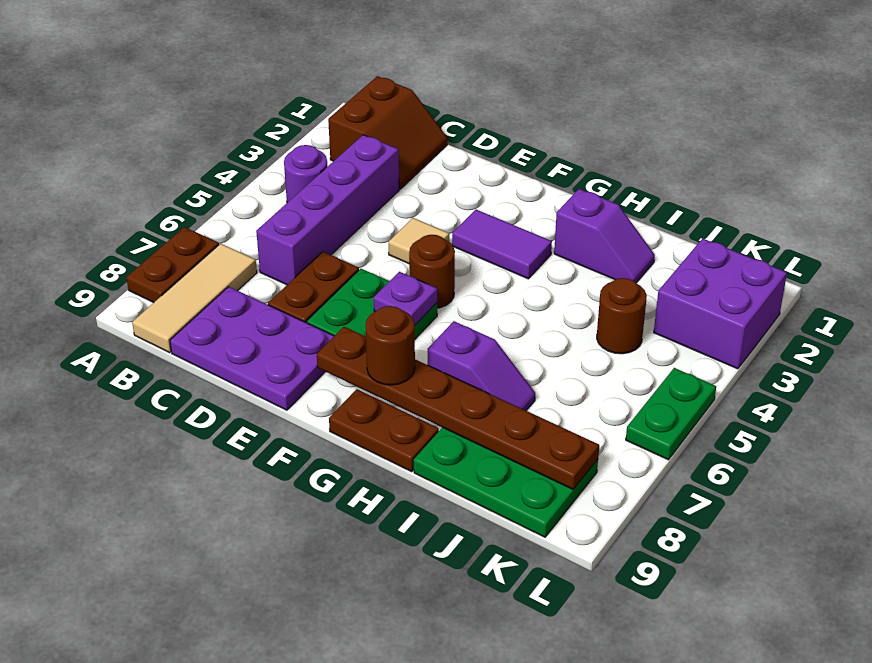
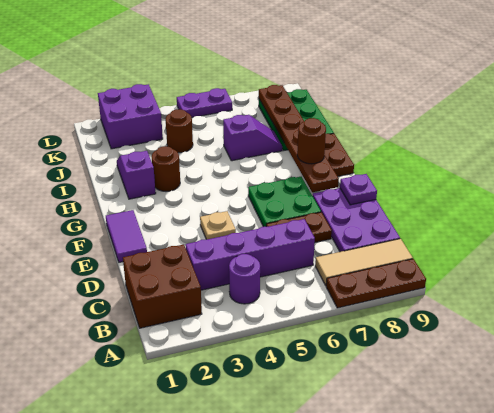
brown plate A7:A8 level 1 -> brown plate A7:A9 level 1
brown slope B1:C2 level 1 top B -> brown brick B1:C2 level 1
tan tile E4 level 1 -> tan plate E4 level 1
purple tile F3:G3 level 1 -> purple tile E1:F1 level 1
brown round brick F5 level 1 -> brown round brick H3 level 1
purple plate F6 level 2 -> purple plate E9 level 2
purple slope H7:I7 level 1 top H -> purple slope I6:I7 level 1 top 6
green plate L5:L6 level 1 -> purple plate L5:L6 level 1

